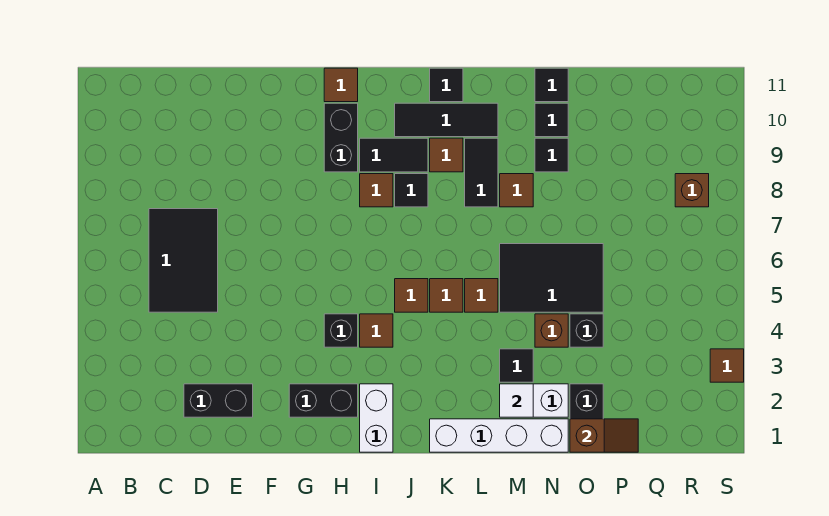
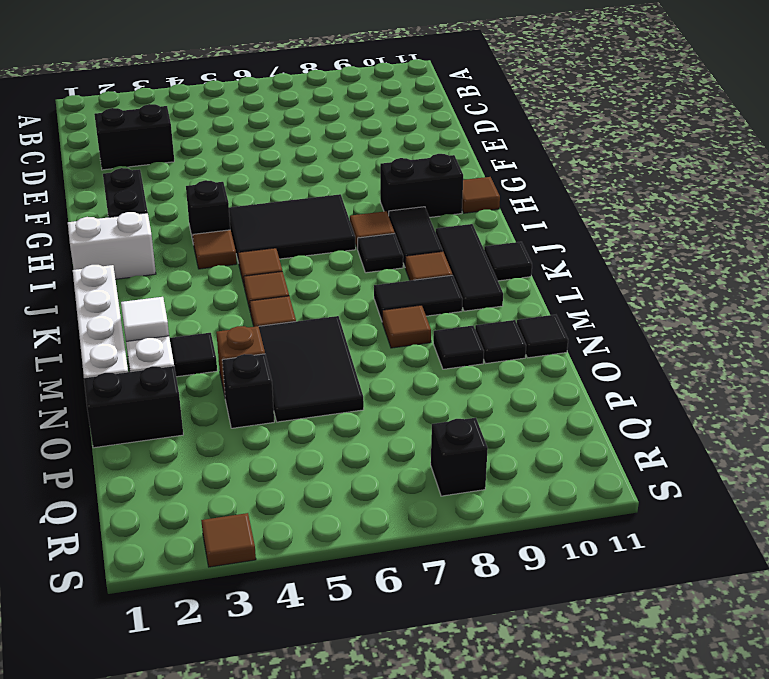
black tile C5:D7 level 1 -> black tile H5:I7 level 1
black brick D2:E2 level 1 -> black brick D2:D3 level 1
brown slope O1:P1 level 2 top O -> none
brown brick R8 level 1 -> black brick R8 level 1

